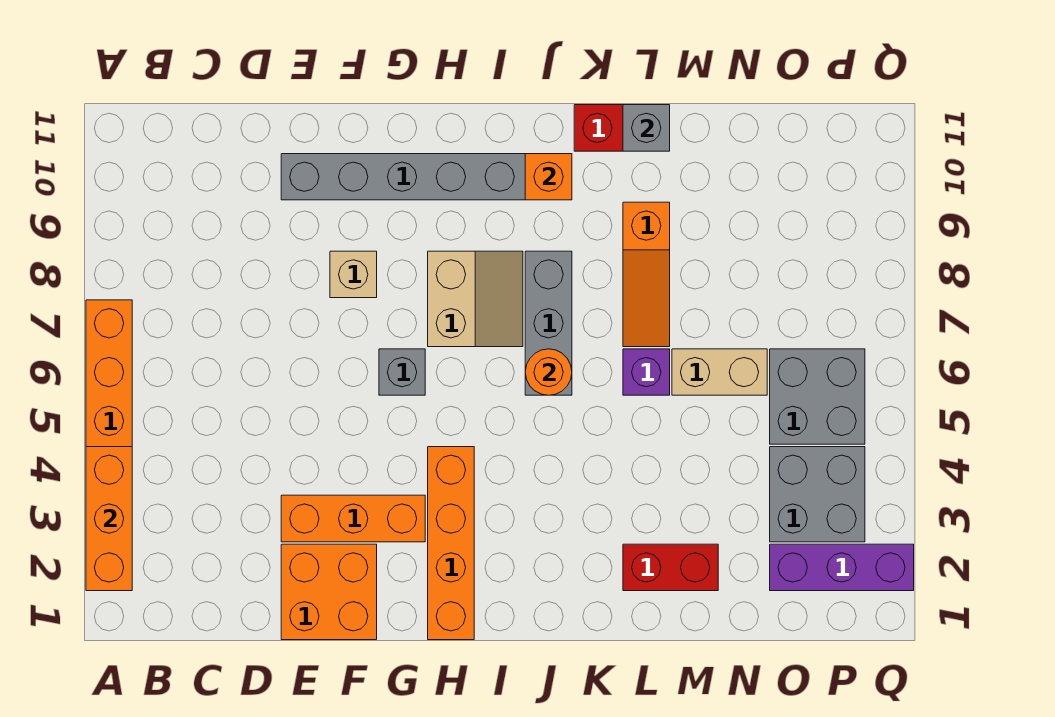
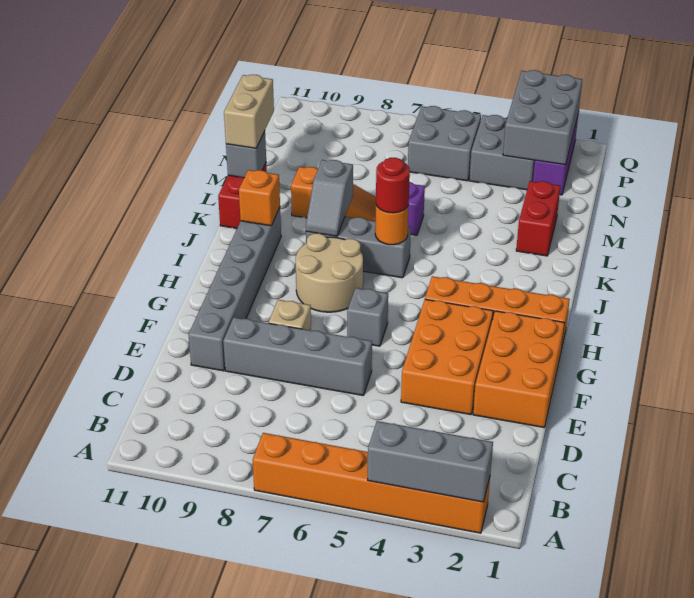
orange brick A2:A4 level 2 -> grey brick A2:A4 level 2
orange brick E1:F2 level 1 -> orange brick E1:G2 level 1
orange brick E3:G3 level 1 -> orange brick E3:G4 level 1
none -> grey brick E6:E9 level 1
tan slope H7:I8 level 1 top H -> tan round brick H7:I8 level 1
none -> red round brick J6 level 3
none -> grey slope J8:K8 level 2 top K
tan brick M6:N6 level 1 -> tan brick L11:M11 level 3
none -> grey brick O2:Q3 level 2

